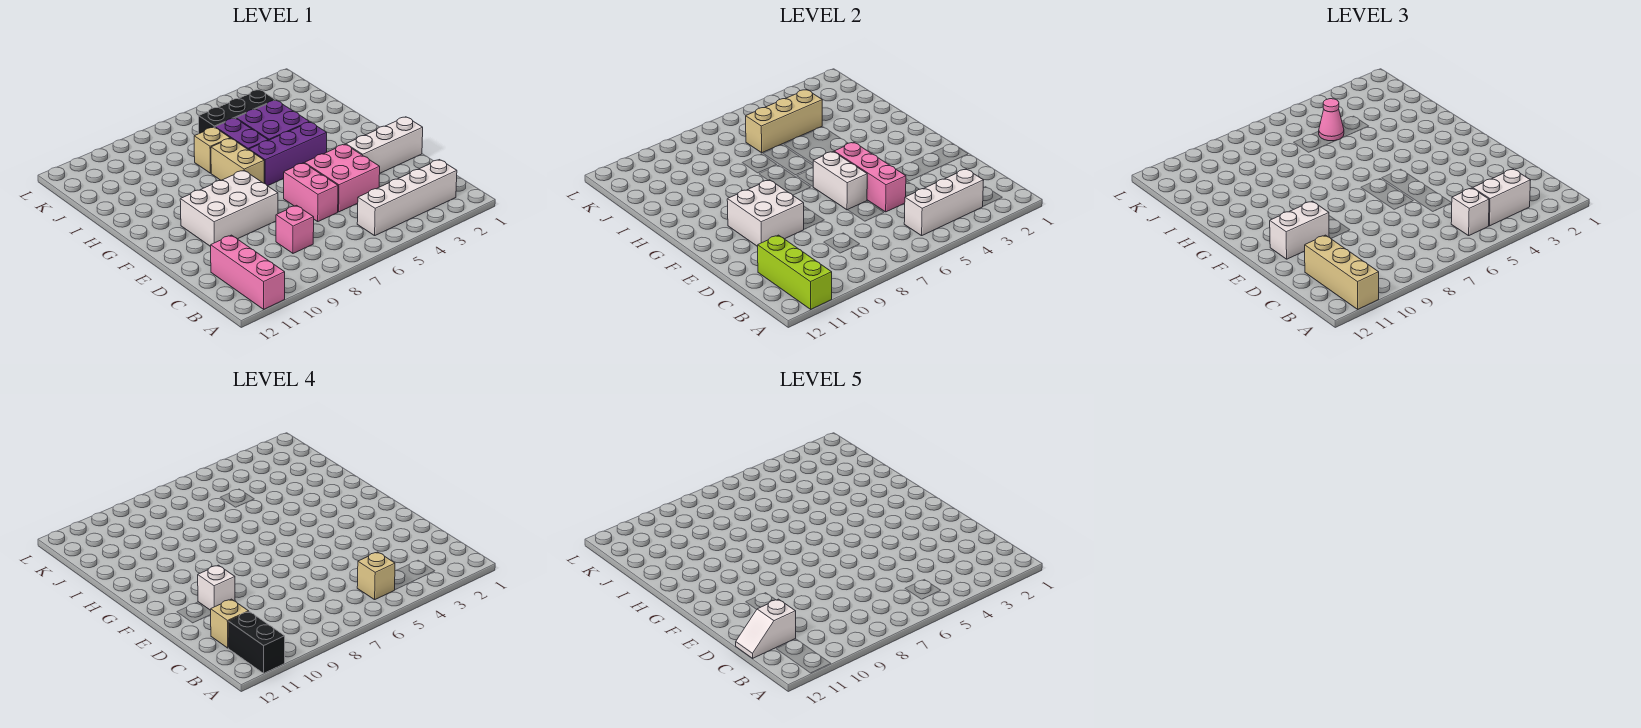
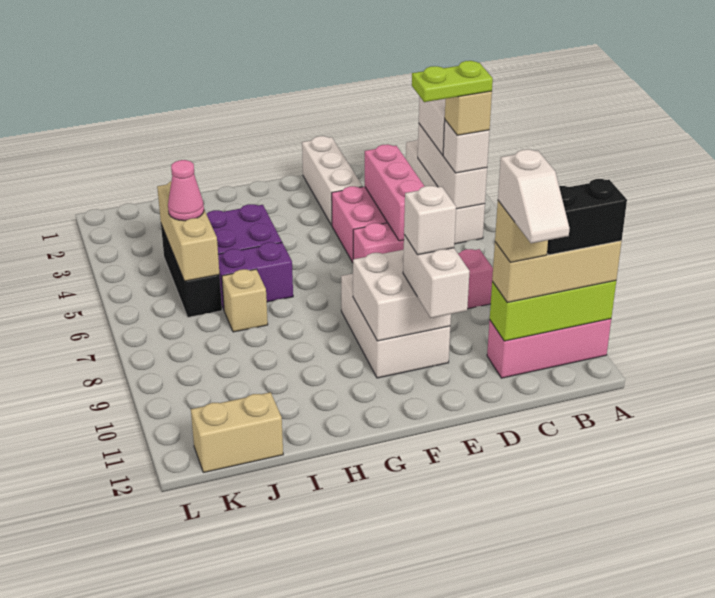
none -> lime plate B5:C5 level 5
pink brick D5:F5 level 2 -> pink brick D4:D6 level 2
white brick E6:F6 level 2 -> none
purple brick G4:G6 level 1 -> none
tan brick G7:H7 level 1 -> tan brick J12:K12 level 1

